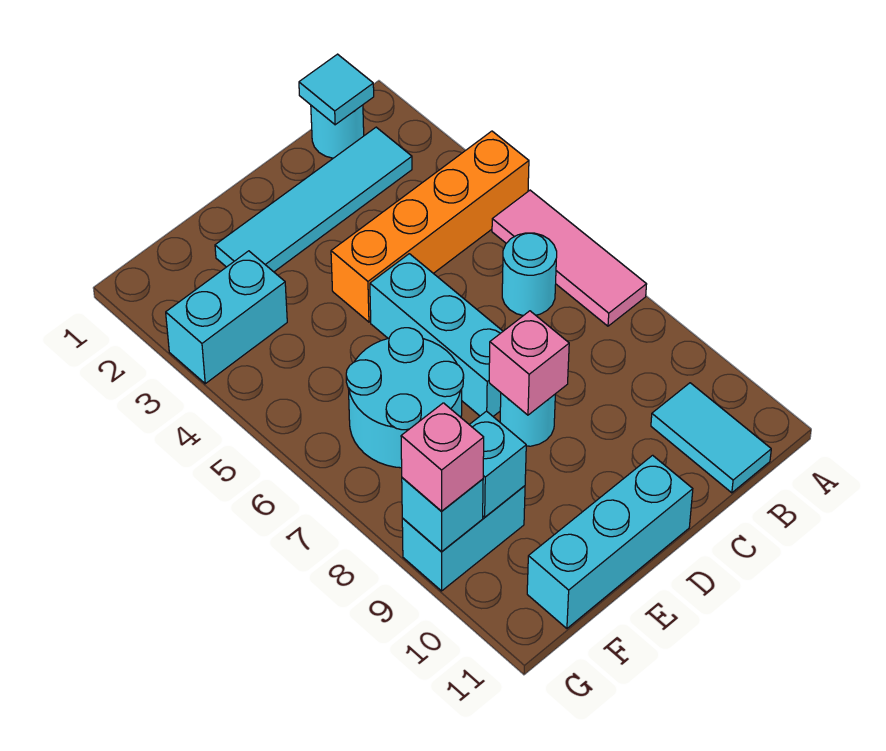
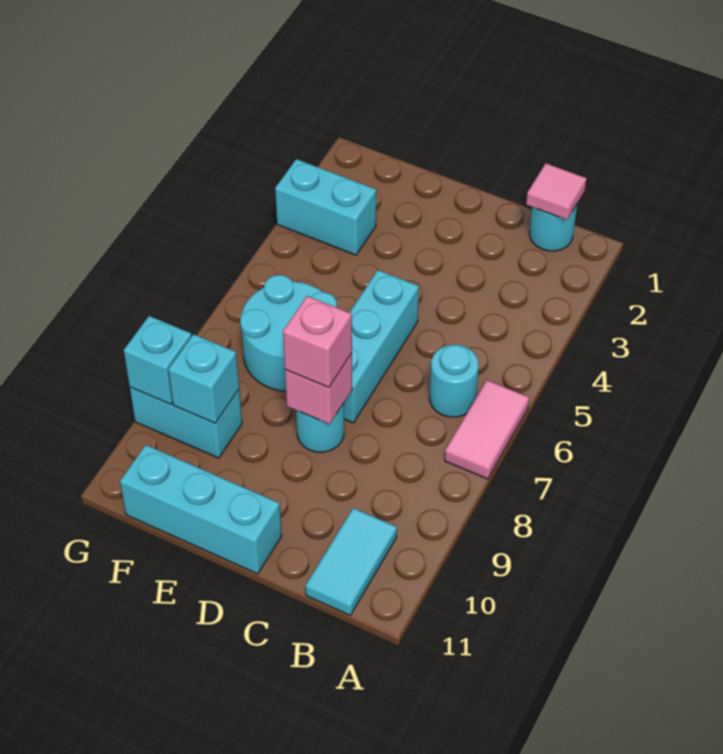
orange brick A4:D4 level 1 -> none
pink tile A5:A7 level 1 -> pink tile A6:A7 level 1
cyan tile B1 level 2 -> pink tile B1 level 2
cyan tile B2:E2 level 1 -> none
pink brick G9 level 3 -> pink brick D8 level 3

